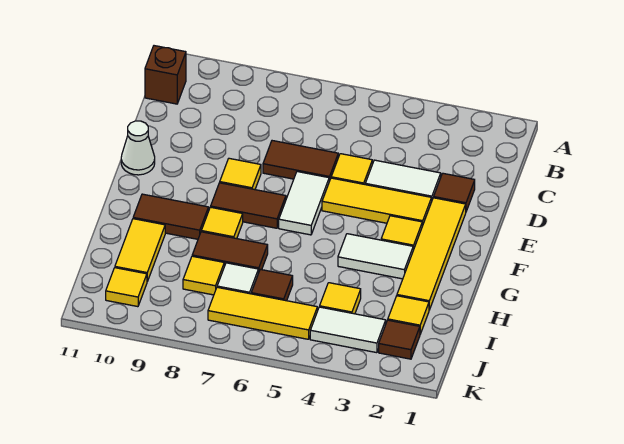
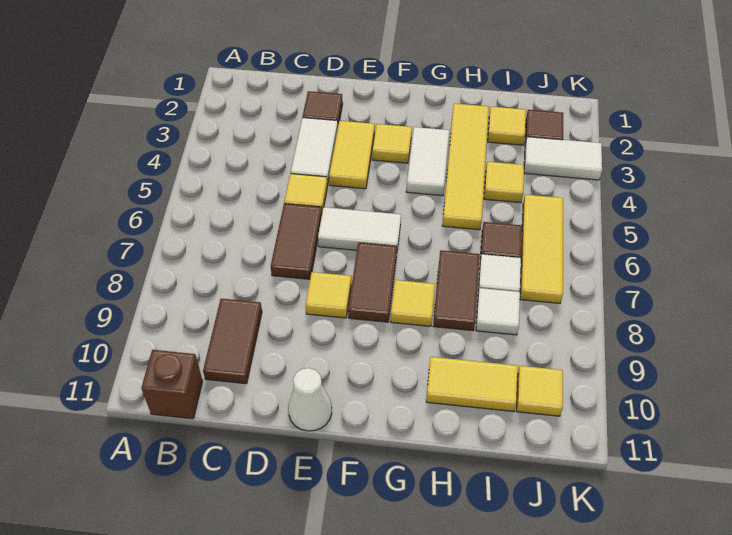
yellow tile E2:H2 level 1 -> yellow tile H2:H5 level 1
yellow tile E3:E5 level 1 -> yellow tile E3:E4 level 1
brown tile G9:G10 level 1 -> brown tile C9:C10 level 1
yellow tile I8 level 1 -> white tile I8 level 1
white tile J3:J4 level 1 -> white tile J3:K3 level 1

